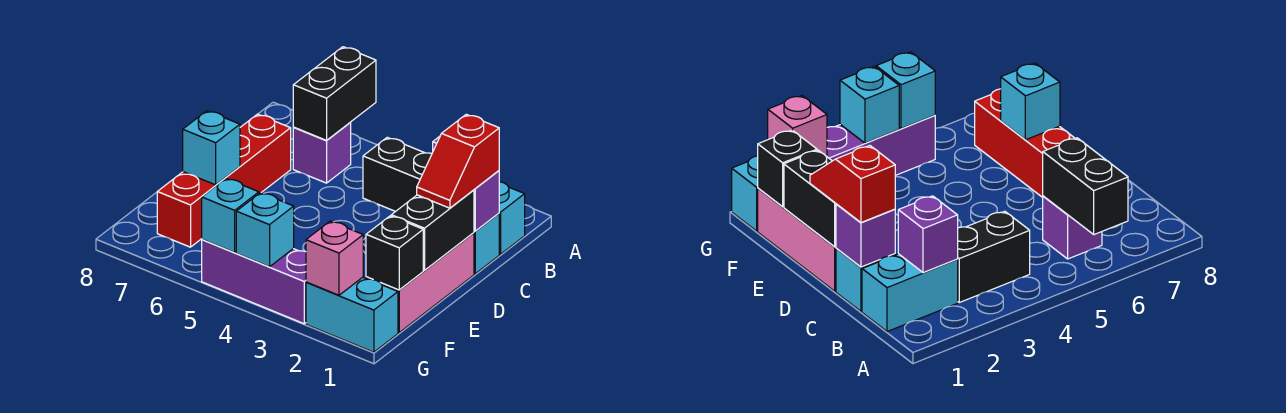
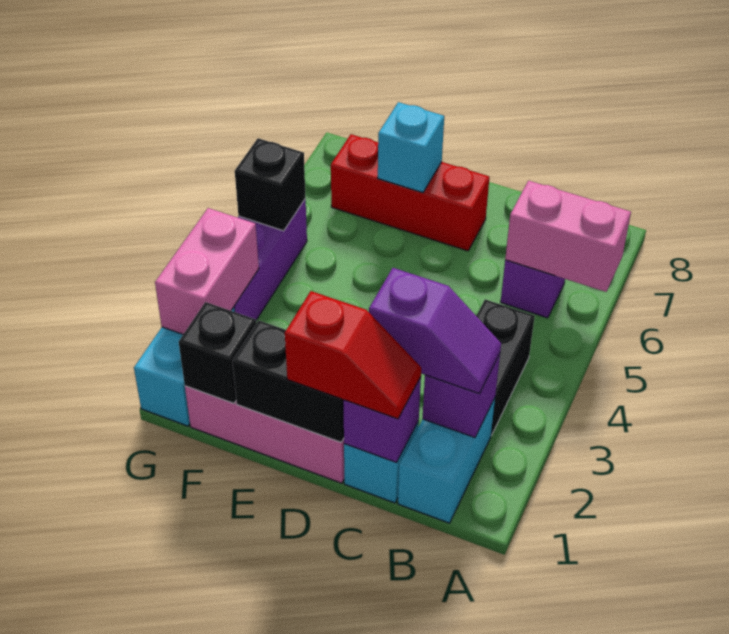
black brick A6:B6 level 2 -> pink brick A6:B6 level 2
none -> purple slope B2:C2 level 3 top C
red slope C1:D1 level 3 top C -> red slope C1:D1 level 3 top D
red brick C7:F7 level 1 -> red brick D7:F7 level 1
pink brick G2 level 2 -> pink brick G2:G3 level 2
cyan brick G4 level 2 -> none
cyan brick G5 level 2 -> black brick G5 level 2

